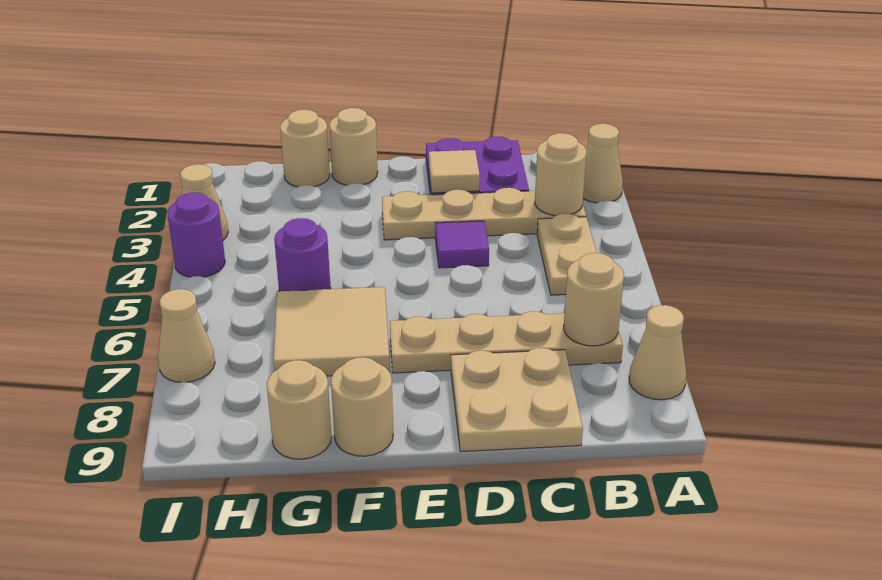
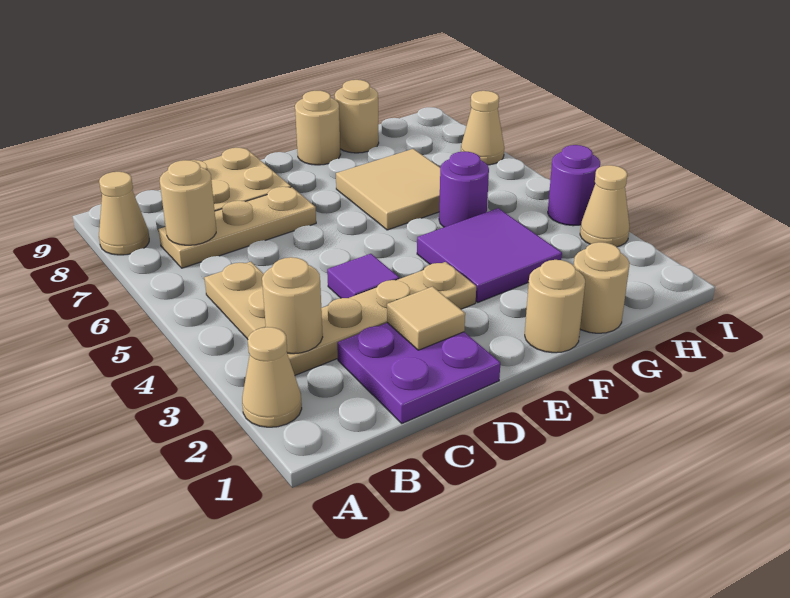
tan plate B7:E7 level 1 -> tan plate B7:D7 level 1
none -> purple tile F3:G4 level 1

